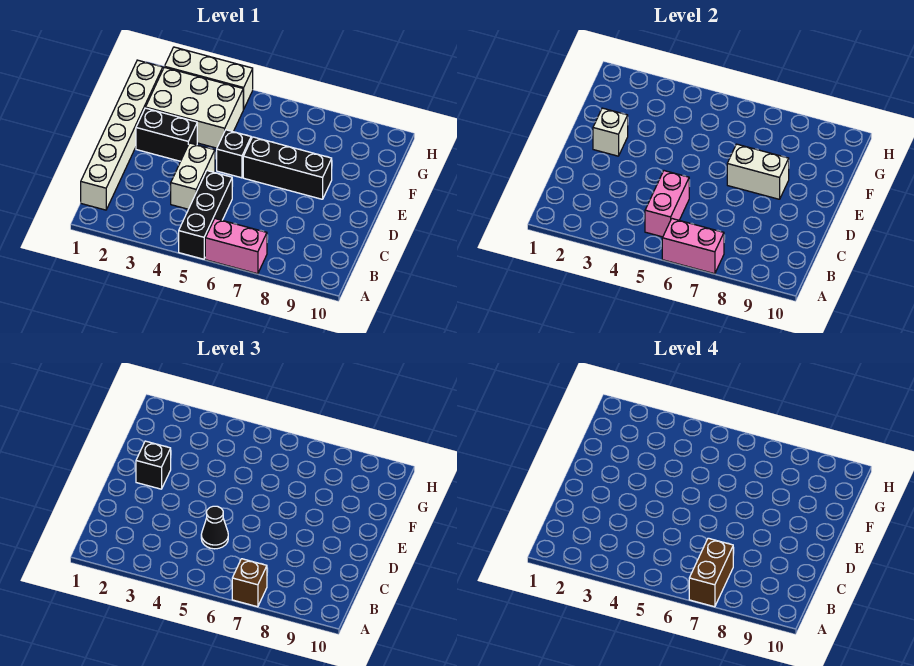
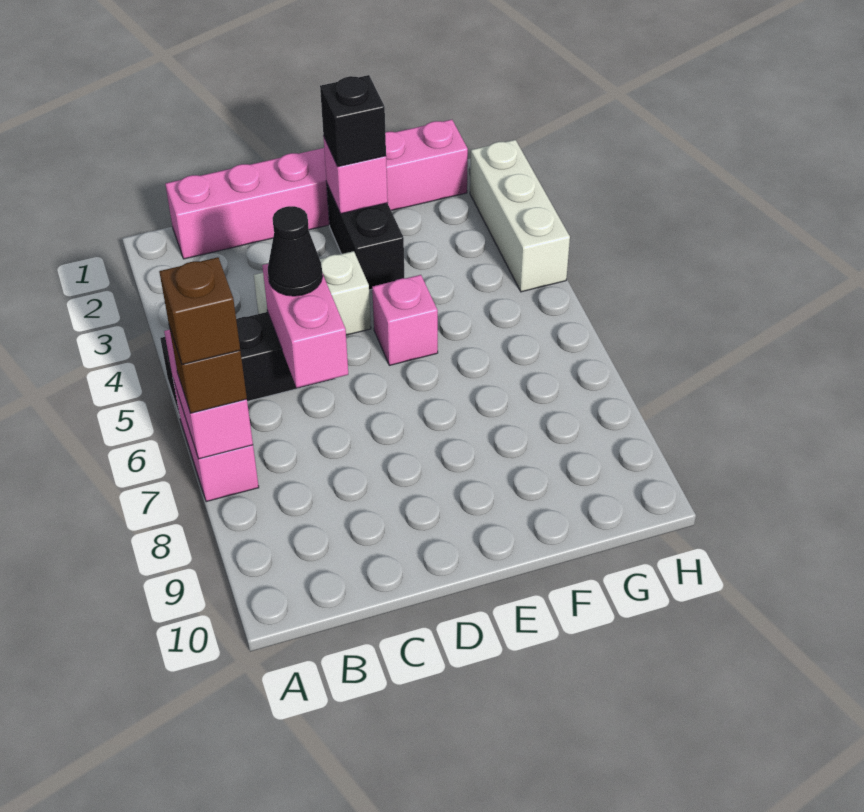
brown brick A7:B7 level 4 -> brown brick A7 level 4
white brick B1:G1 level 1 -> pink brick B1:G1 level 1
pink brick B5:C5 level 2 -> pink brick C5:C6 level 2
white brick E2 level 2 -> pink brick E2 level 2
black brick E5 level 1 -> pink brick E5 level 1
black brick E6:E8 level 1 -> none
white brick E7:E8 level 2 -> none
white brick F2:G4 level 1 -> none

